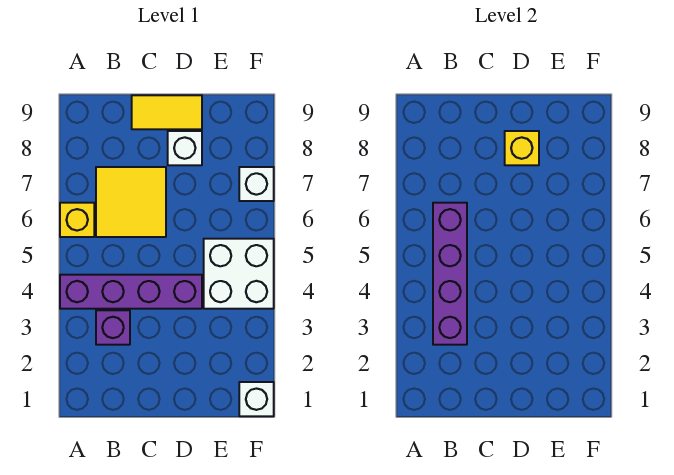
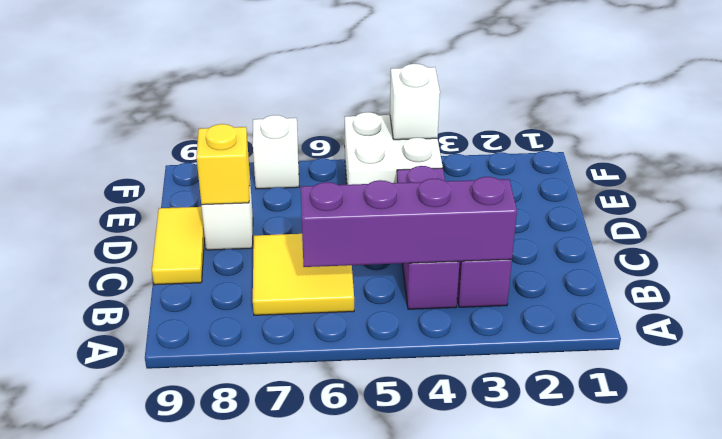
purple brick A4:D4 level 1 -> purple brick B4:D4 level 1
yellow brick A6 level 1 -> none
white brick F1 level 1 -> white brick F4 level 2

